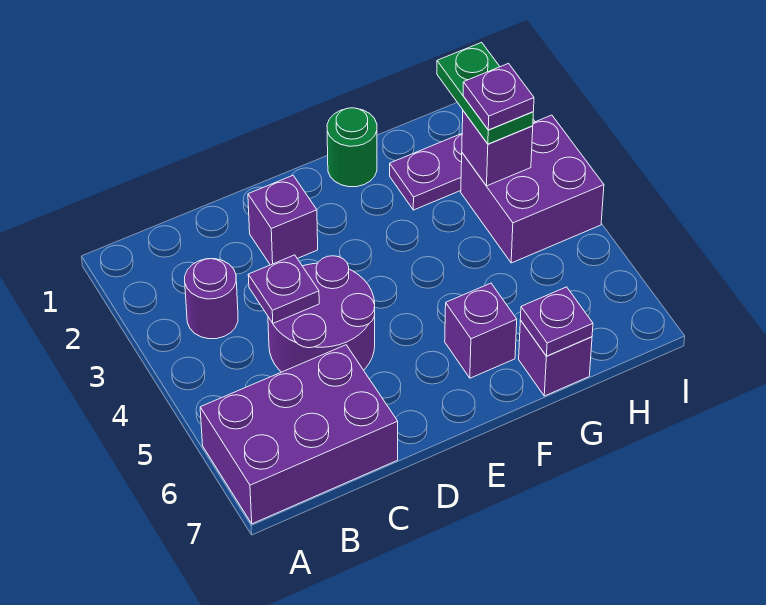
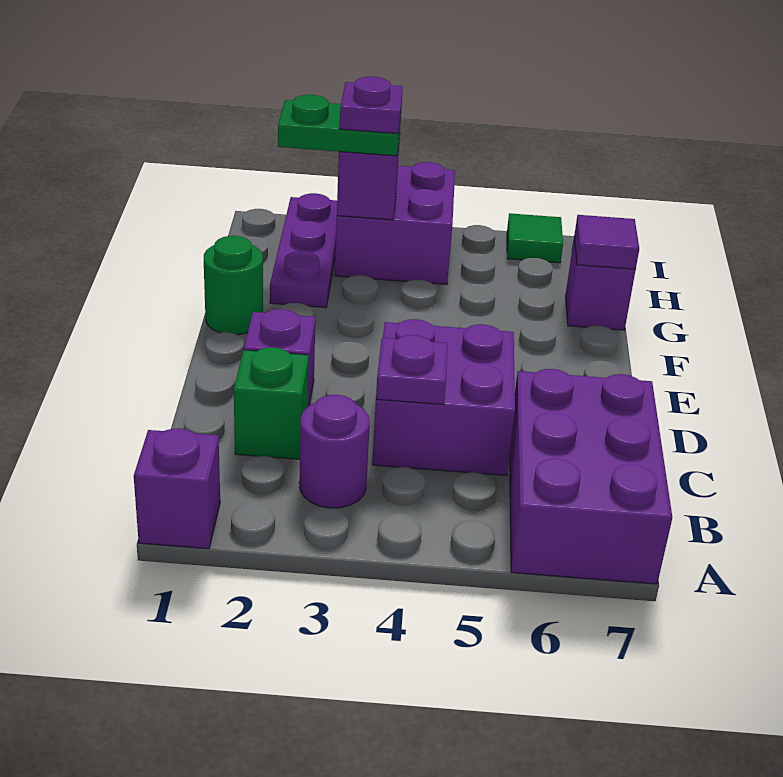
none -> green brick C2 level 1
purple round brick C4:D5 level 1 -> purple brick C4:D5 level 1
purple brick F6 level 1 -> purple brick A1 level 1
purple plate G7 level 2 -> purple tile G7 level 2
none -> green tile I6 level 1

